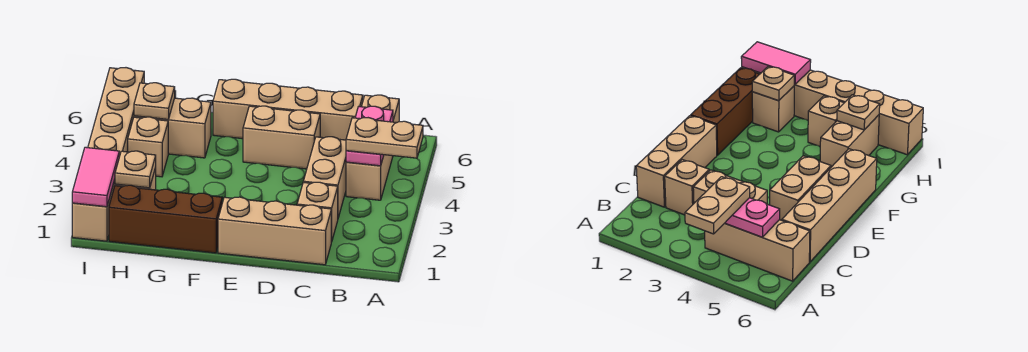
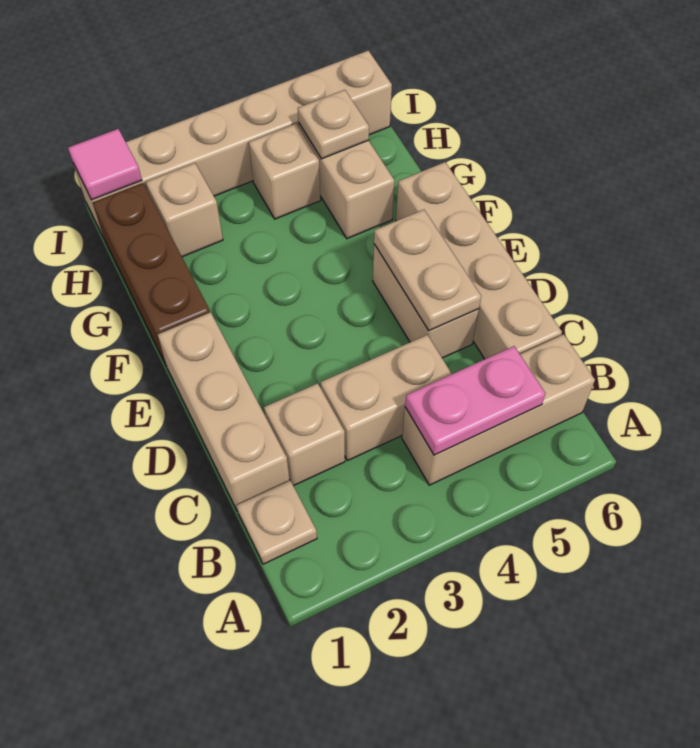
tan plate A4:B4 level 3 -> tan plate D5:E5 level 2
tan plate H2 level 2 -> tan plate B1 level 1
pink tile I1:I2 level 2 -> pink tile I1 level 2

